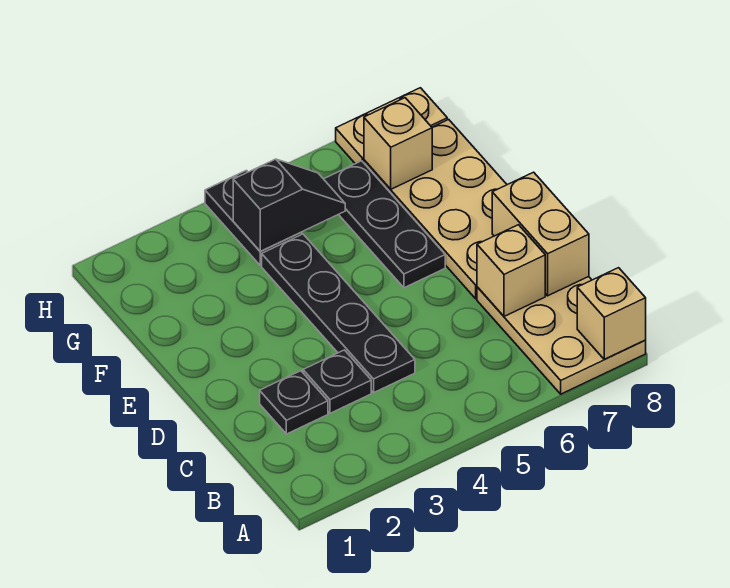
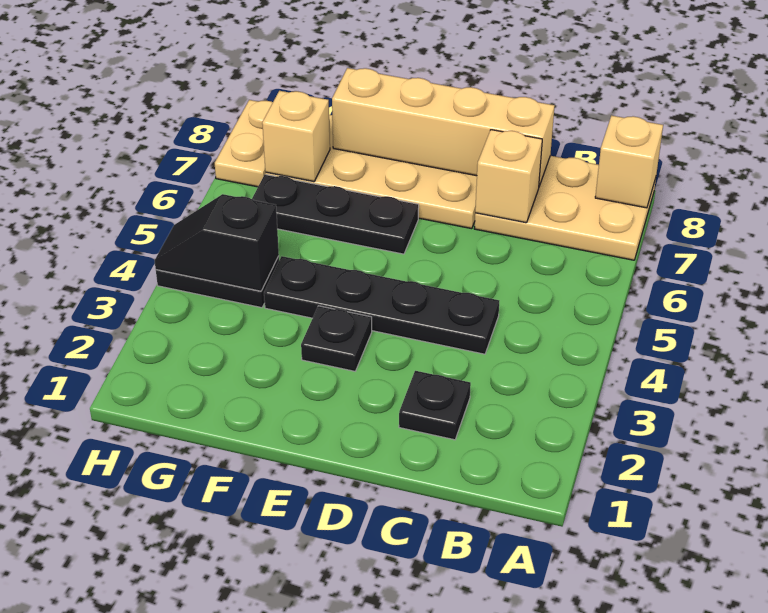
black plate C3 level 1 -> black plate E3 level 1
tan brick C8:D8 level 2 -> tan brick C8:F8 level 2
black slope G4:G5 level 2 top 4 -> black slope G4:H4 level 2 top G

